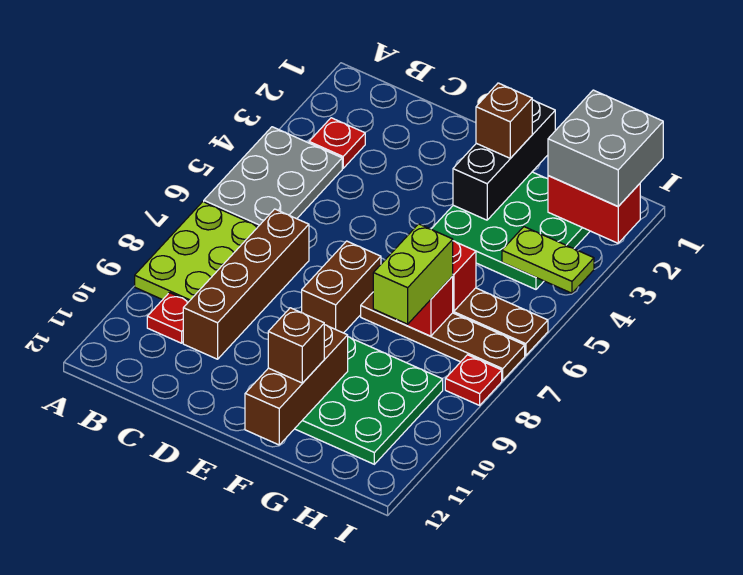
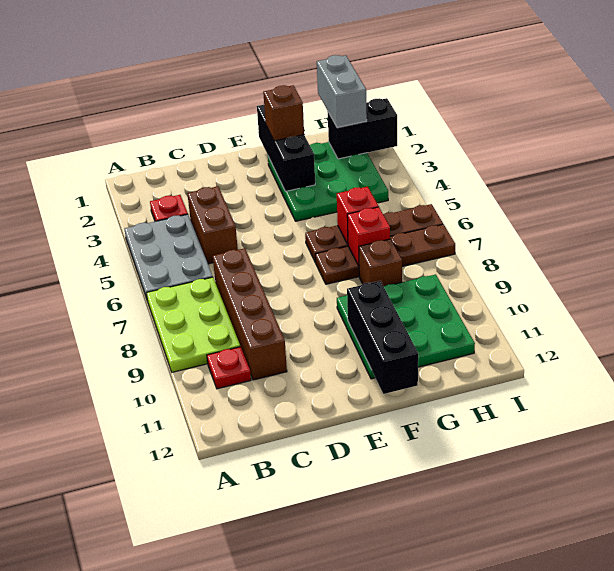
brown brick E7:E8 level 1 -> brown brick C4:C5 level 1
brown brick F10:F12 level 2 -> black brick F10:F12 level 2
brown brick F11 level 3 -> brown brick G8 level 1
lime brick G7:G8 level 3 -> none
grey brick H1:I2 level 3 -> grey brick H1:H2 level 3
red brick H2:I2 level 2 -> black brick H2:I2 level 2
lime plate H4:I4 level 2 -> none
red plate I8 level 1 -> none

